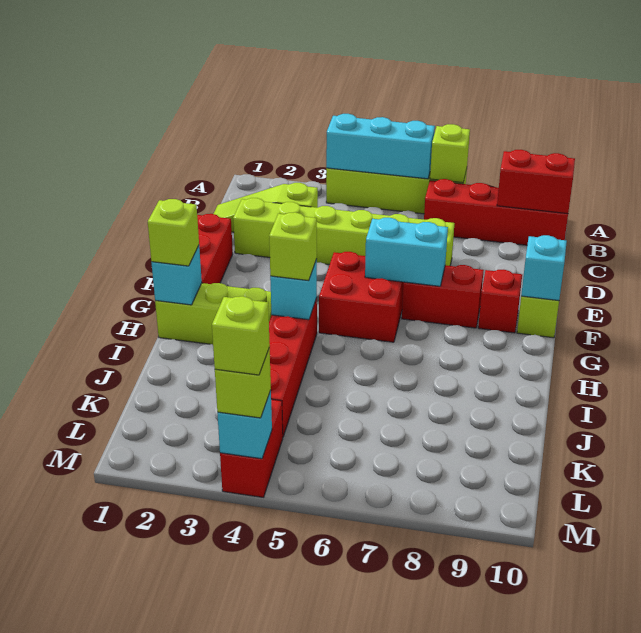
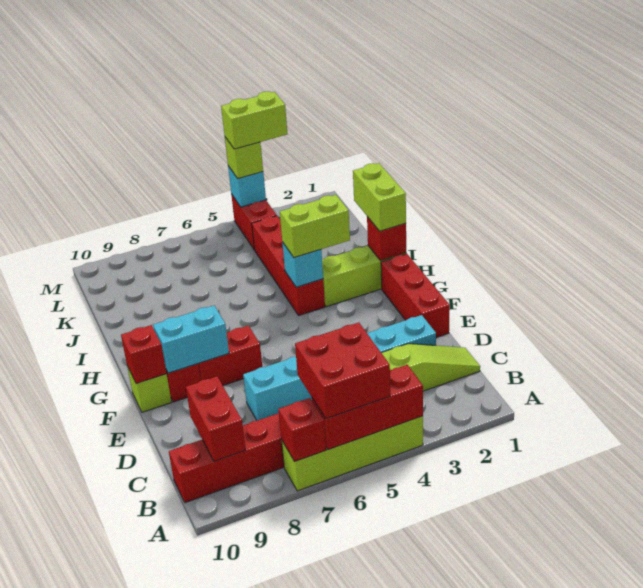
cyan brick A4:A6 level 2 -> red brick A4:A6 level 2
lime brick A7 level 2 -> red brick A7 level 2
red brick B9:B10 level 2 -> red brick B9:C9 level 2
lime brick D2:D7 level 1 -> cyan brick D2:D7 level 1
red brick F5:G6 level 1 -> red brick A5:B6 level 3
cyan brick F6:F7 level 2 -> cyan brick F8:F9 level 2
cyan brick F10 level 2 -> red brick F10 level 2
cyan brick H1 level 2 -> red brick H1 level 2
lime brick H1 level 3 -> lime brick H1:I1 level 3
lime brick H4 level 3 -> lime brick H3:H4 level 3
lime brick M4 level 4 -> lime brick M3:M4 level 4

